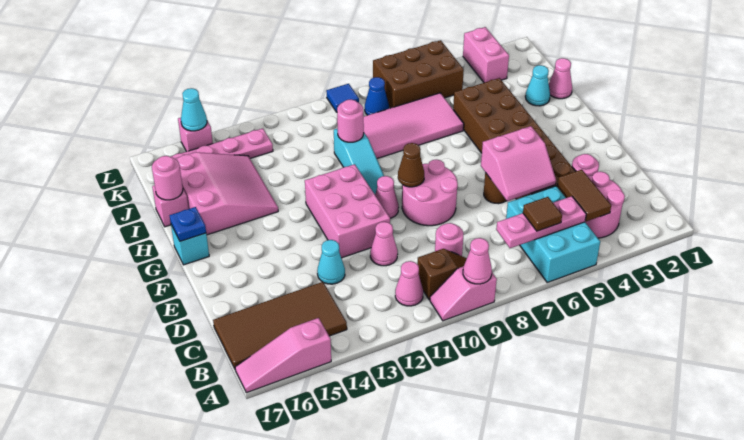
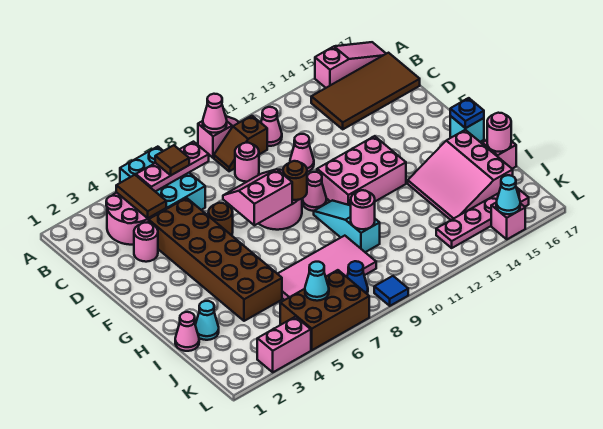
pink slope D5:E6 level 2 top E -> pink slope E7:F8 level 2 top F
cyan cone D13 level 1 -> cyan cone K6 level 2
pink brick E11:G12 level 1 -> pink brick F11:G13 level 1
brown cone F9 level 2 -> brown round brick F9 level 2
pink brick K3:L3 level 1 -> pink brick L3:L4 level 1

